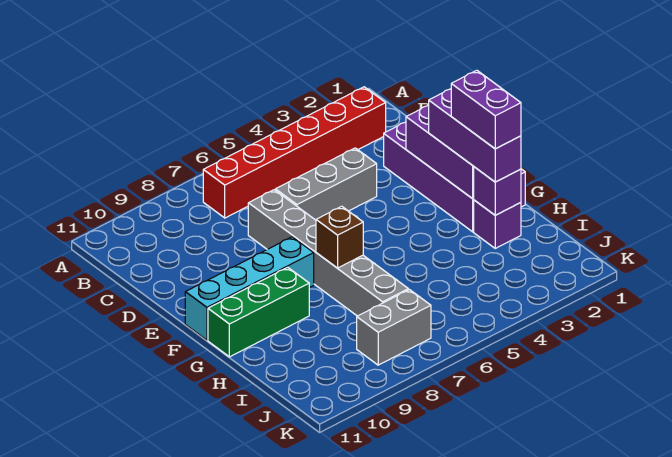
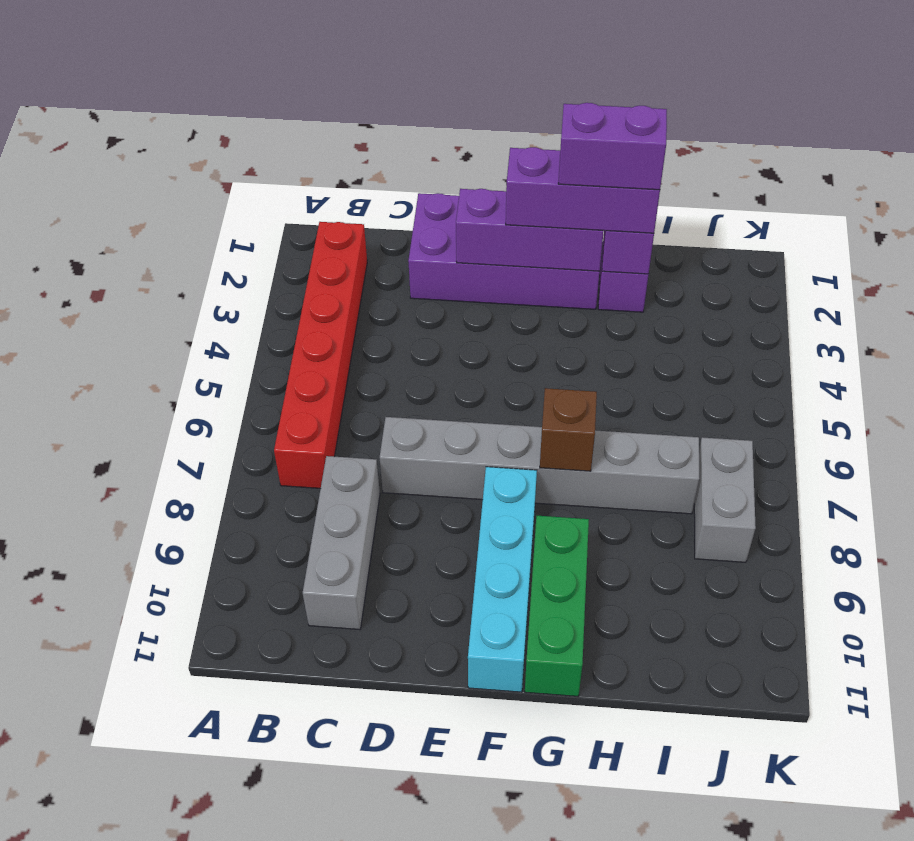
grey brick D4:D6 level 1 -> grey brick C8:C10 level 1

